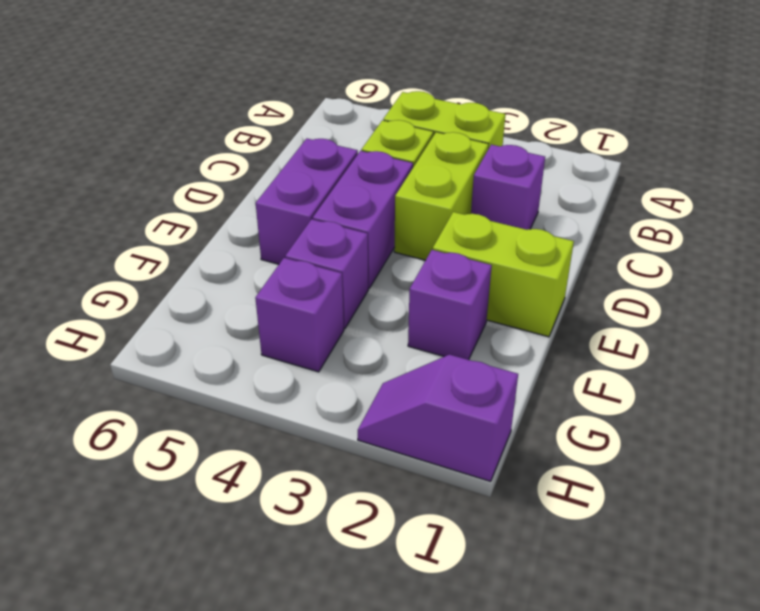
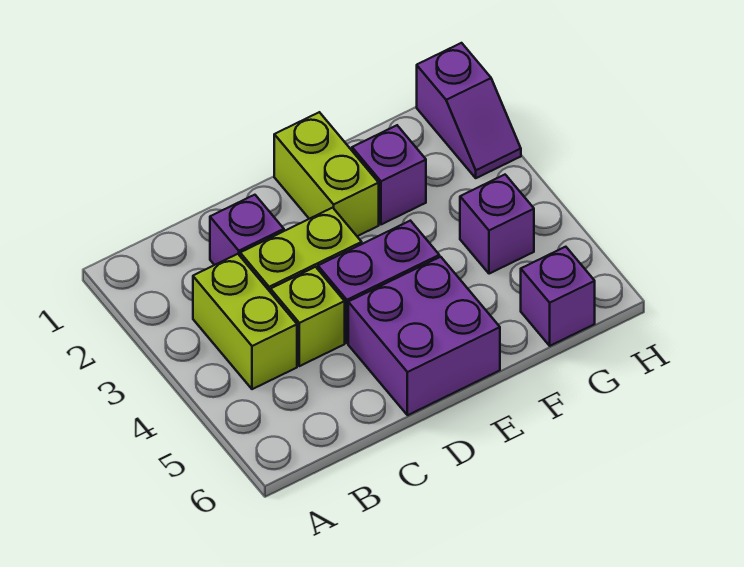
purple brick D5:E5 level 1 -> purple brick D5:E6 level 1
purple brick F4 level 1 -> purple brick G6 level 1

